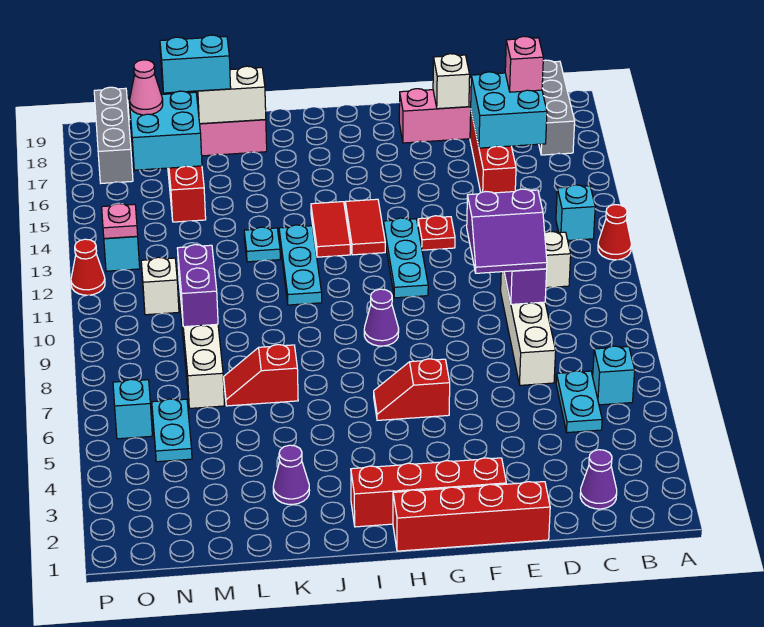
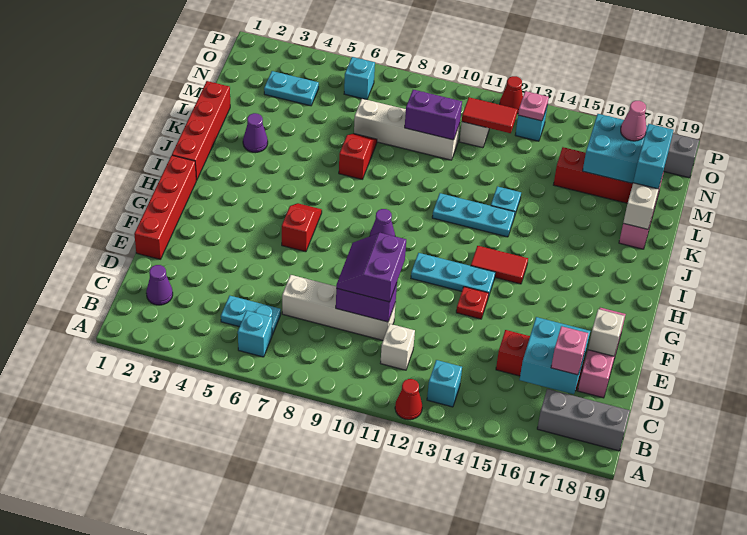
red brick F2:I2 level 1 -> red brick I1:L1 level 1
red tile I13:I14 level 1 -> red tile N11:N12 level 2
cyan plate N5:N6 level 1 -> cyan plate N3:N4 level 1

